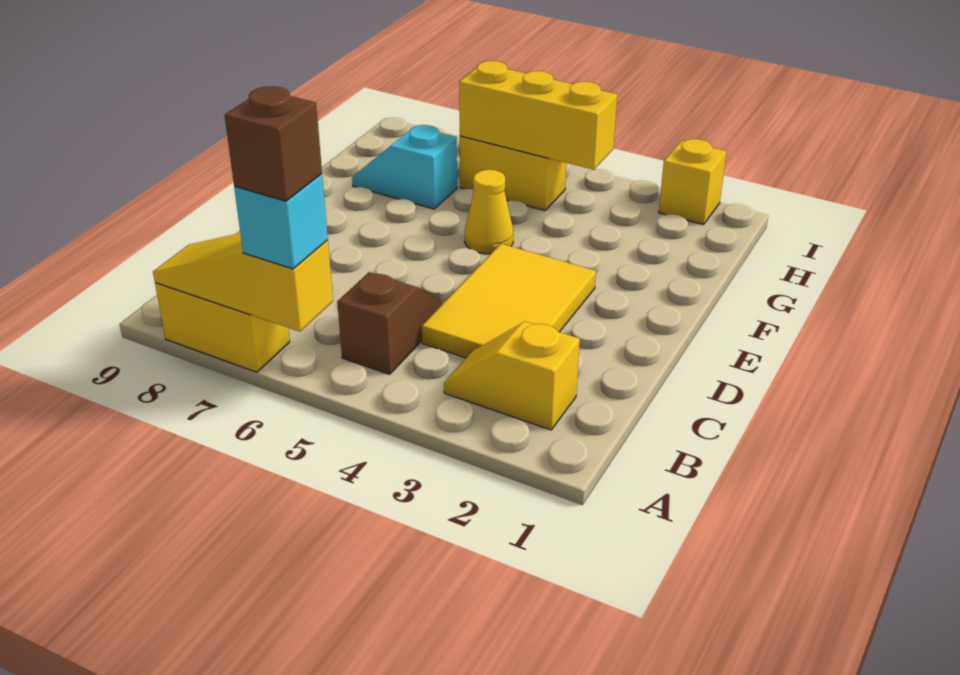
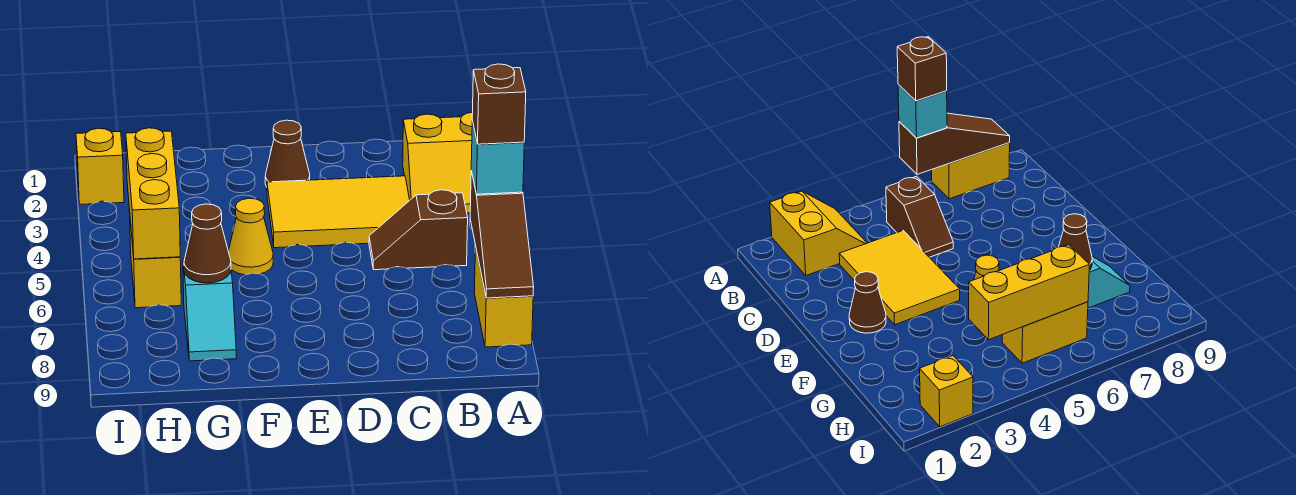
yellow slope A6:A8 level 2 top 6 -> brown slope A6:A8 level 2 top 6
yellow slope B2:B3 level 1 top 2 -> yellow slope A2:B3 level 1 top 2
none -> brown cone E2 level 1
none -> brown cone G7 level 2

